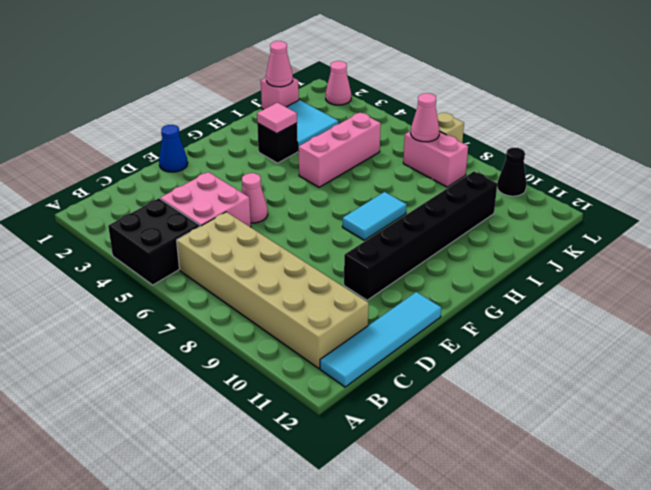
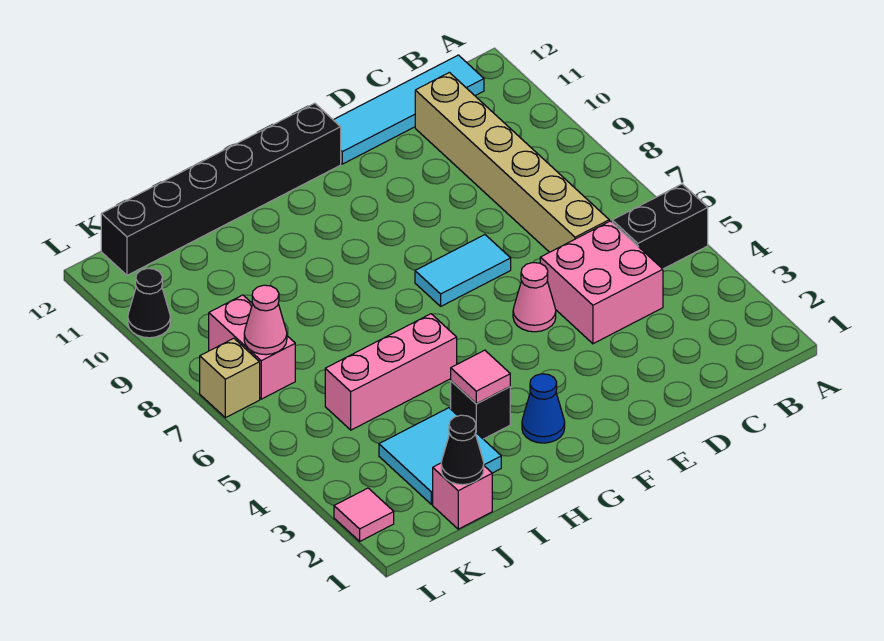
black brick A4:B5 level 1 -> black brick A5:B5 level 1
tan brick B6:C11 level 1 -> tan brick C6:C11 level 1
blue cone E1 level 1 -> blue cone G2 level 1
black brick E10:J10 level 1 -> black brick F12:K12 level 1
cyan tile G8:H8 level 1 -> cyan tile E7:F7 level 1
pink cone J1 level 2 -> black cone J1 level 2
pink cone L2 level 1 -> pink tile L2 level 1

